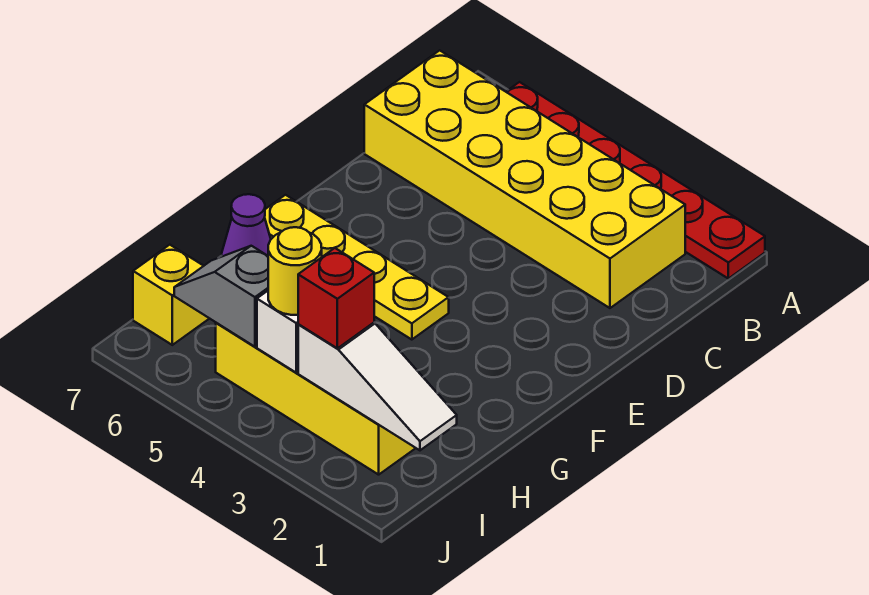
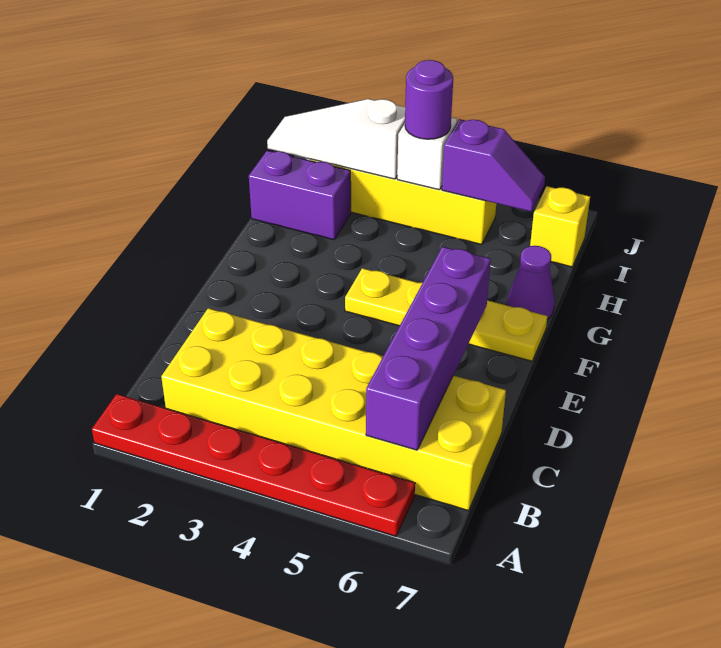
none -> purple brick B6:E6 level 2
none -> purple brick H1:H2 level 1
red brick I3 level 3 -> none
yellow round brick I4 level 3 -> purple round brick I4 level 3
grey slope I5:I6 level 2 top 5 -> purple slope I5:I6 level 2 top 5

